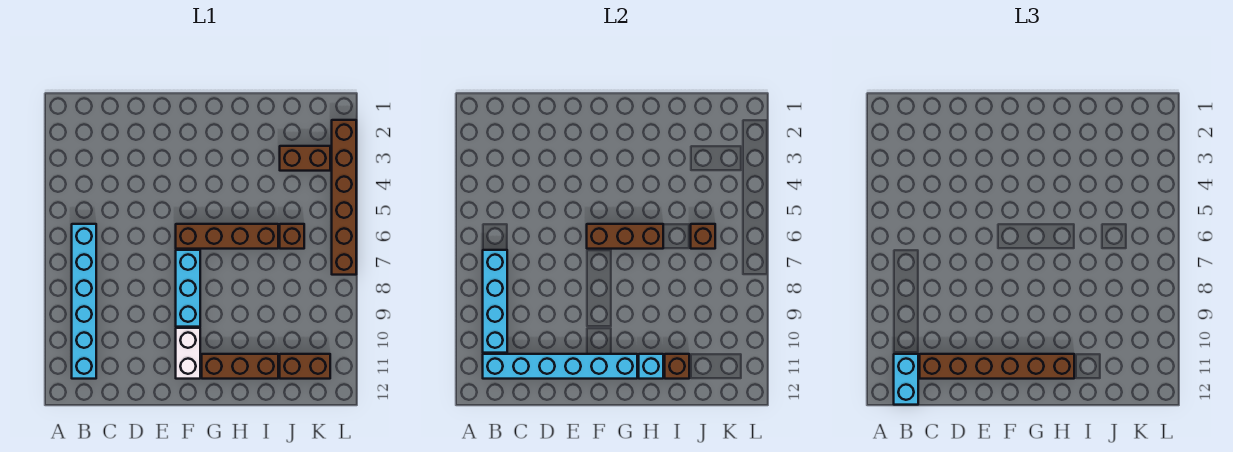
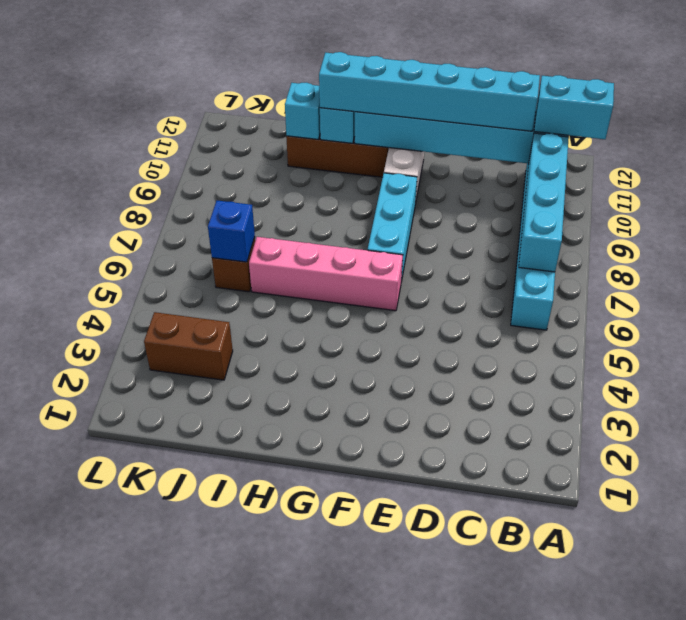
cyan brick B11:B12 level 3 -> cyan brick A11:B11 level 3
brown brick C11:H11 level 3 -> cyan brick C11:H11 level 3
brown brick F6:I6 level 1 -> pink brick F6:I6 level 1
brown brick F6:H6 level 2 -> none
brown brick I11 level 2 -> cyan brick I11 level 2
brown brick J6 level 2 -> blue brick J6 level 2
brown brick J11:K11 level 1 -> none
brown brick L2:L7 level 1 -> none

